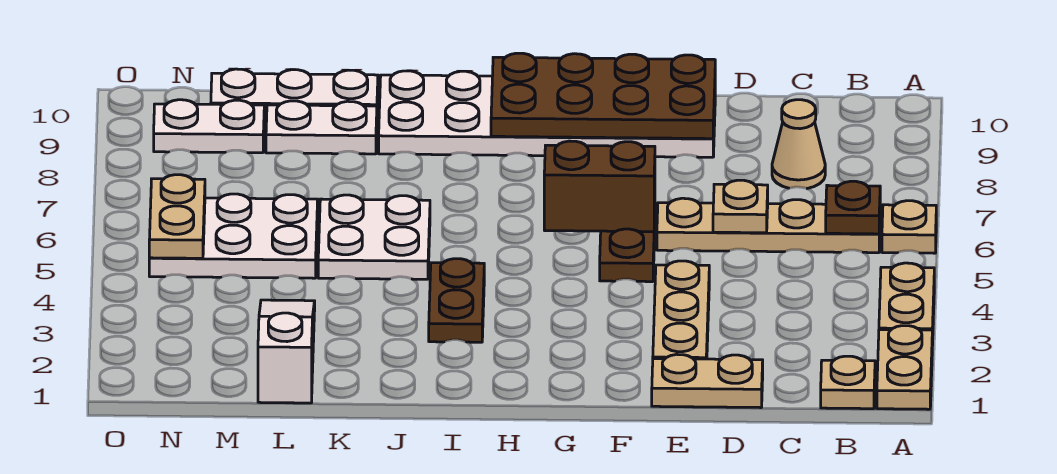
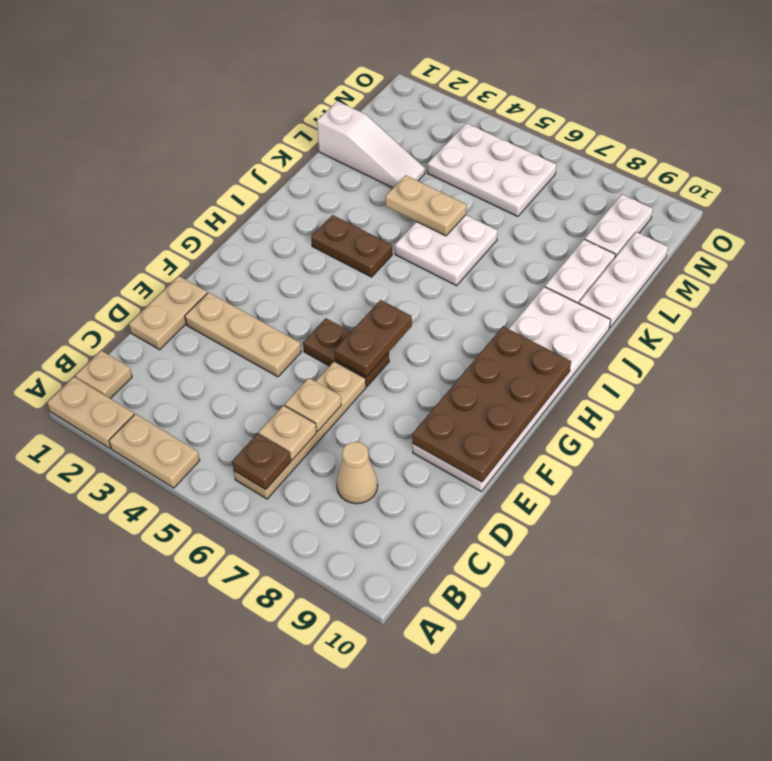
tan plate A6 level 1 -> tan plate C6 level 2
brown brick F6:G6 level 2 -> brown plate F6:G6 level 2
white plate L5:N6 level 1 -> white plate M4:N6 level 1
tan plate N5:N6 level 2 -> tan plate K4:K5 level 2

